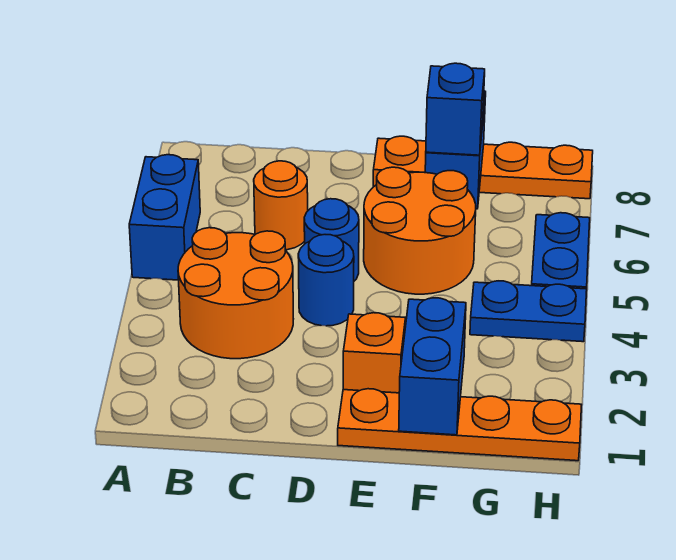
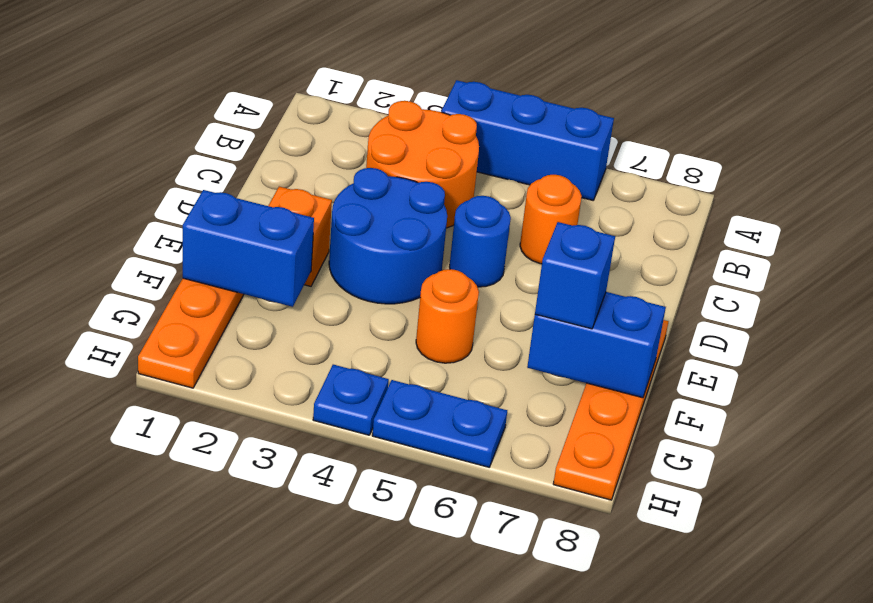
blue brick A5:A6 level 1 -> blue brick A4:A6 level 1
blue round brick D4 level 1 -> blue round brick D3:E4 level 1
orange round brick E5:F6 level 1 -> orange round brick F5 level 1
blue plate G4:H4 level 1 -> blue plate H4 level 1

